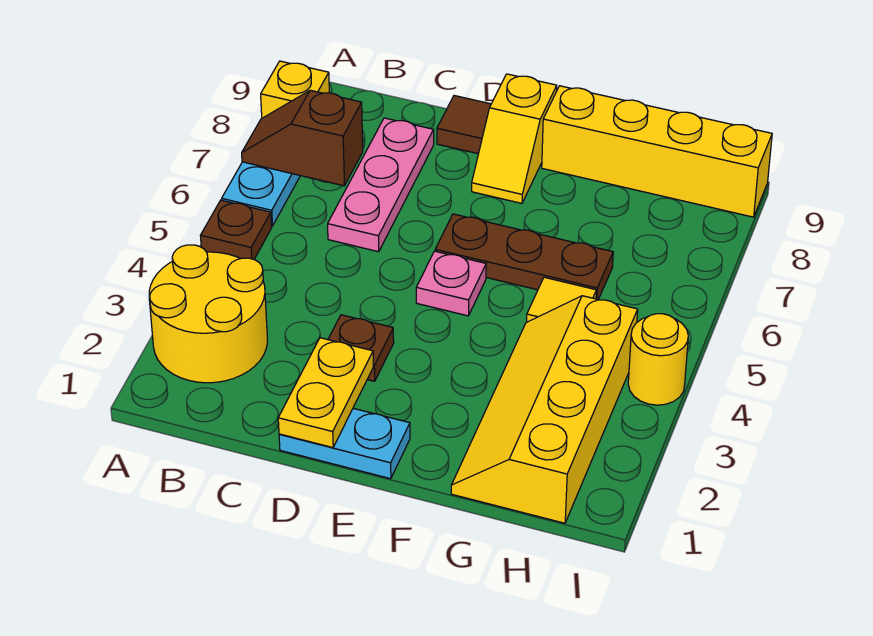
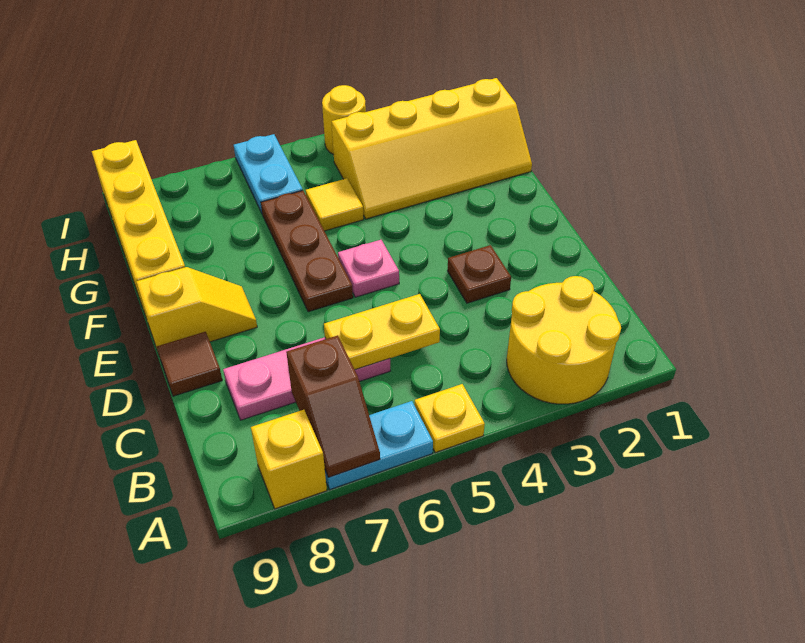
brown plate A5 level 1 -> yellow plate A5 level 1
cyan plate D1:E1 level 1 -> cyan plate H6:I6 level 1
yellow plate D1:D2 level 2 -> yellow plate C5:C6 level 2

